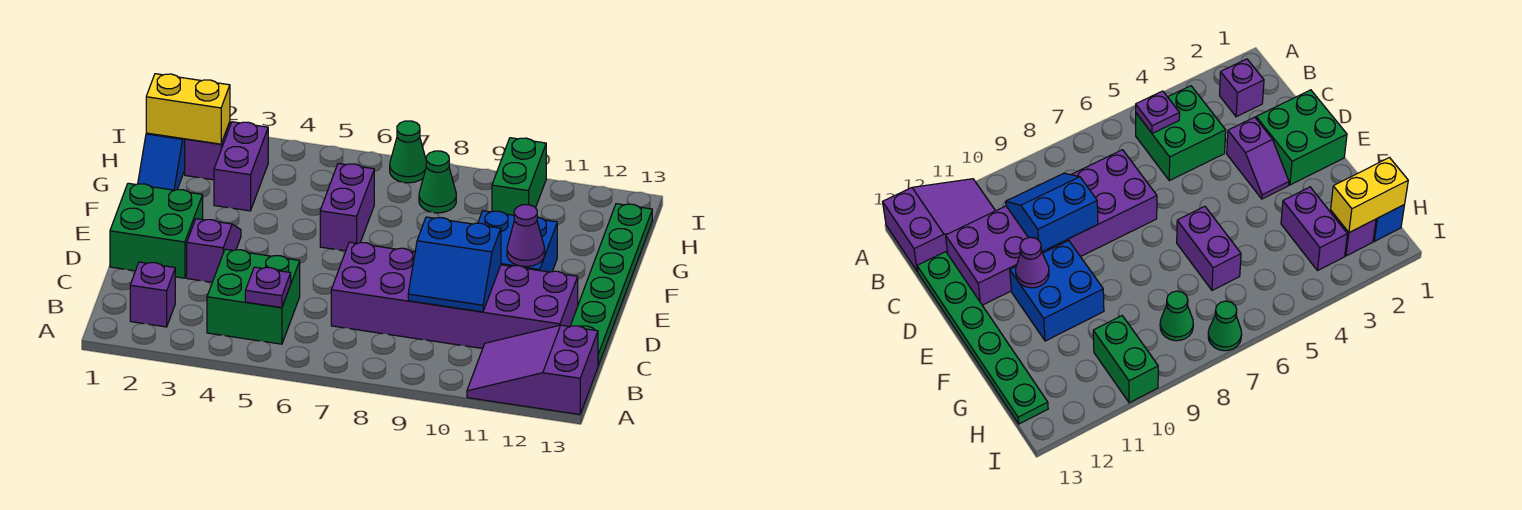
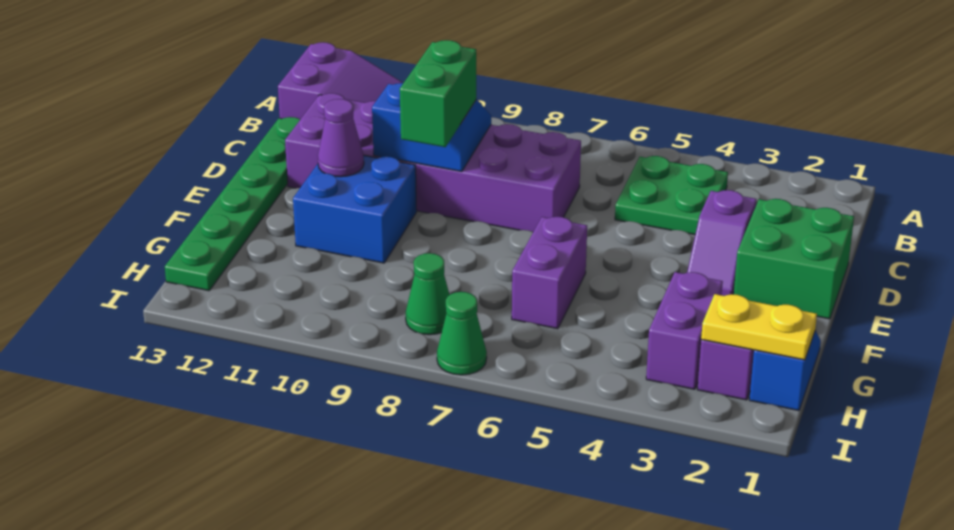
purple brick B2 level 1 -> none
green brick B4:C5 level 1 -> green plate B4:C5 level 1
purple plate B5 level 2 -> none
yellow brick H1:H2 level 2 -> yellow plate H1:H2 level 2
green brick H10:I10 level 1 -> green brick D9:E9 level 3

